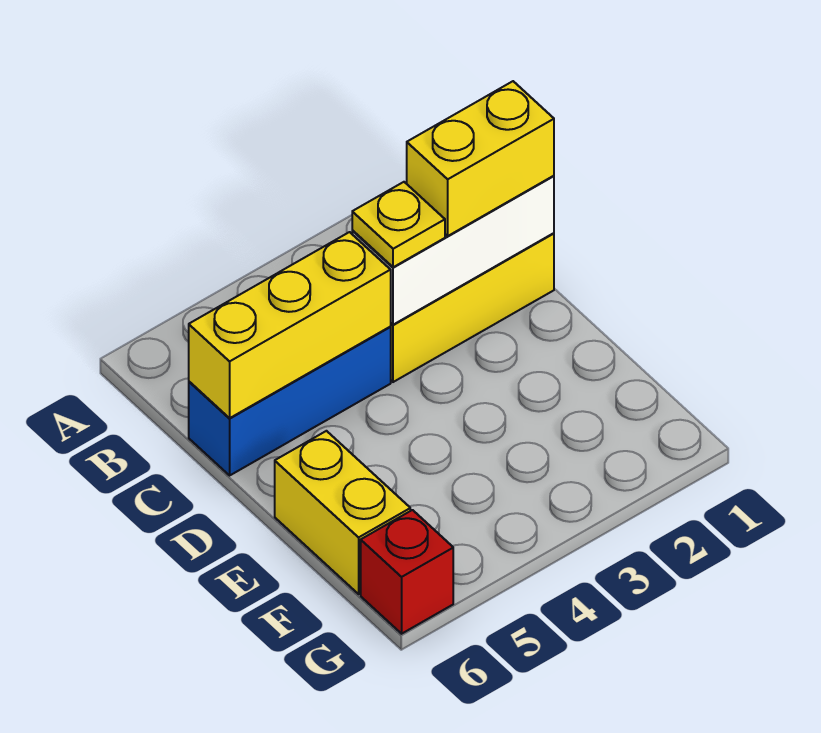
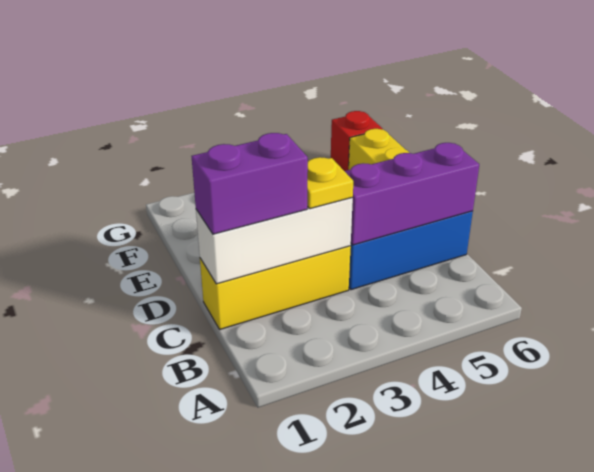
yellow brick C1:C2 level 3 -> purple brick C1:C2 level 3
yellow brick C4:C6 level 2 -> purple brick C4:C6 level 2

